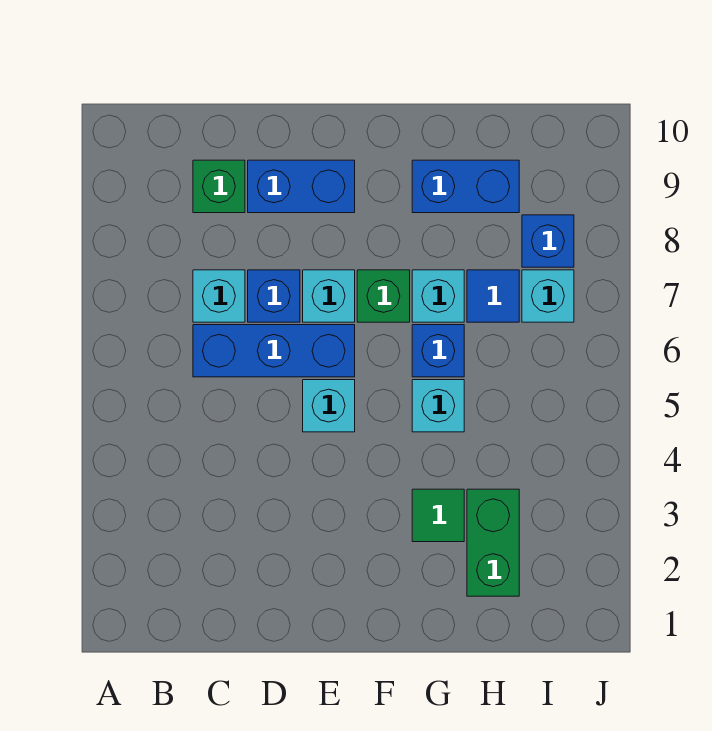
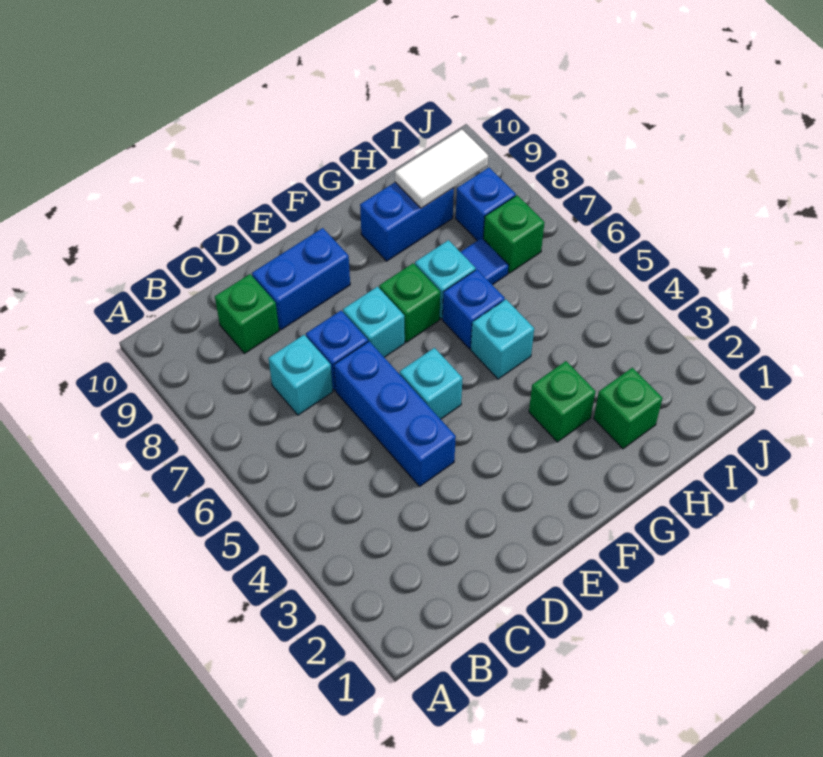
blue brick C6:E6 level 1 -> blue brick D4:D6 level 1
green tile G3 level 1 -> green brick G3 level 1
green brick H2:H3 level 1 -> green brick H2 level 1
none -> white tile H9:I9 level 2
cyan brick I7 level 1 -> green brick I7 level 1

